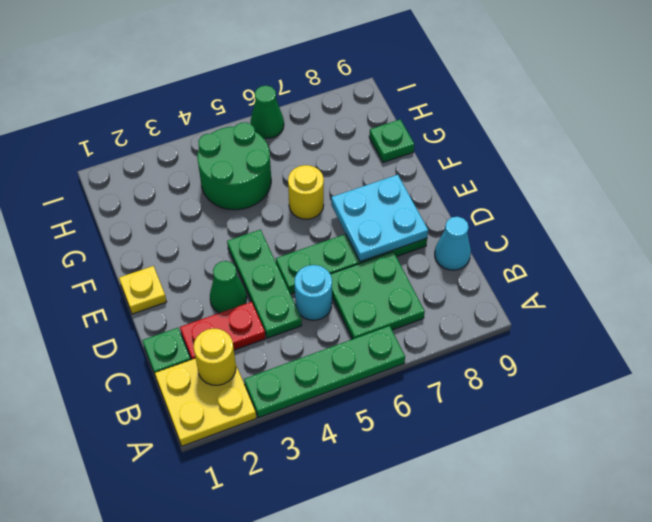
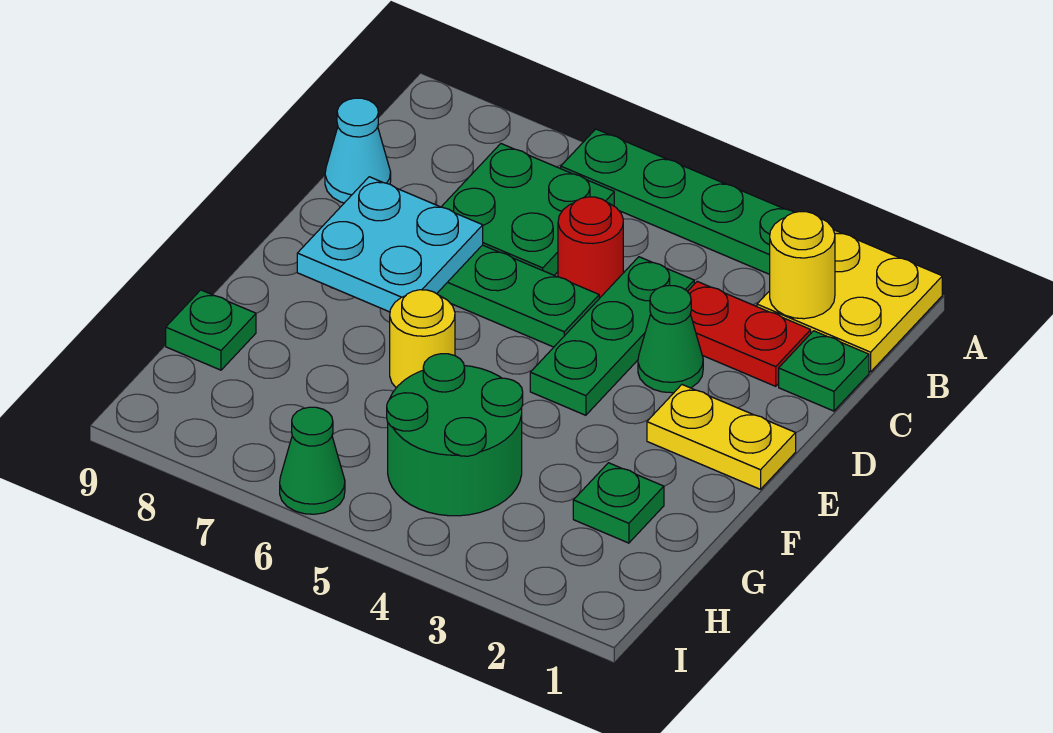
cyan round brick C5 level 1 -> red round brick C5 level 1
yellow plate E1 level 1 -> yellow plate E1:E2 level 1
none -> green plate G2 level 1

